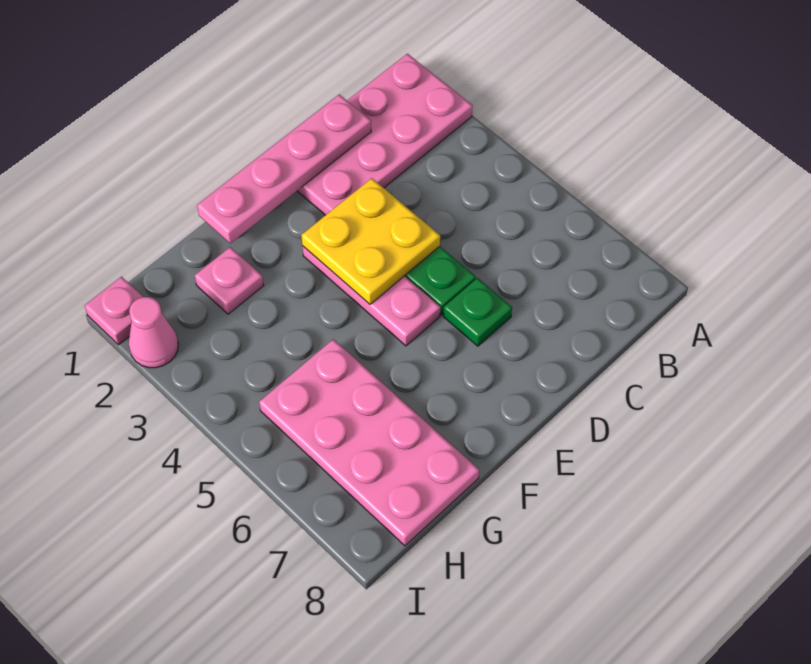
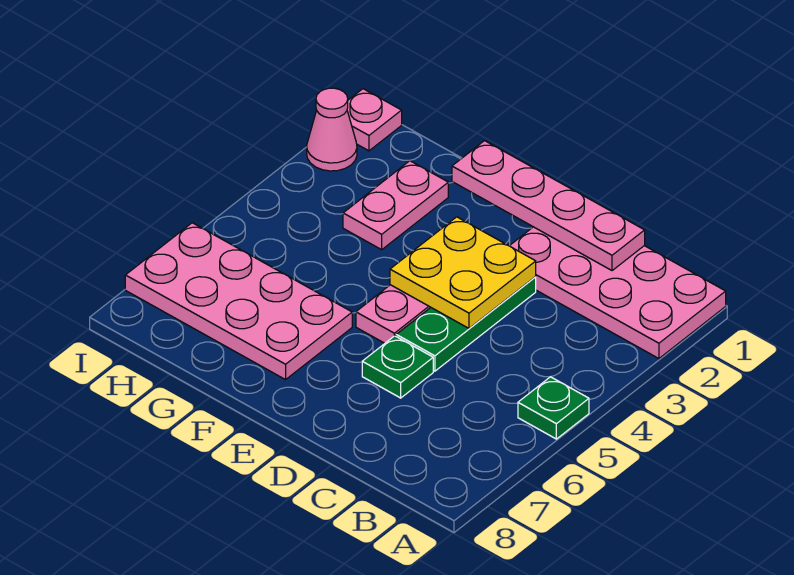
none -> green plate A5 level 1
pink plate G2 level 1 -> pink plate G2:G3 level 1
pink plate G5:H8 level 1 -> pink plate F6:I7 level 1

